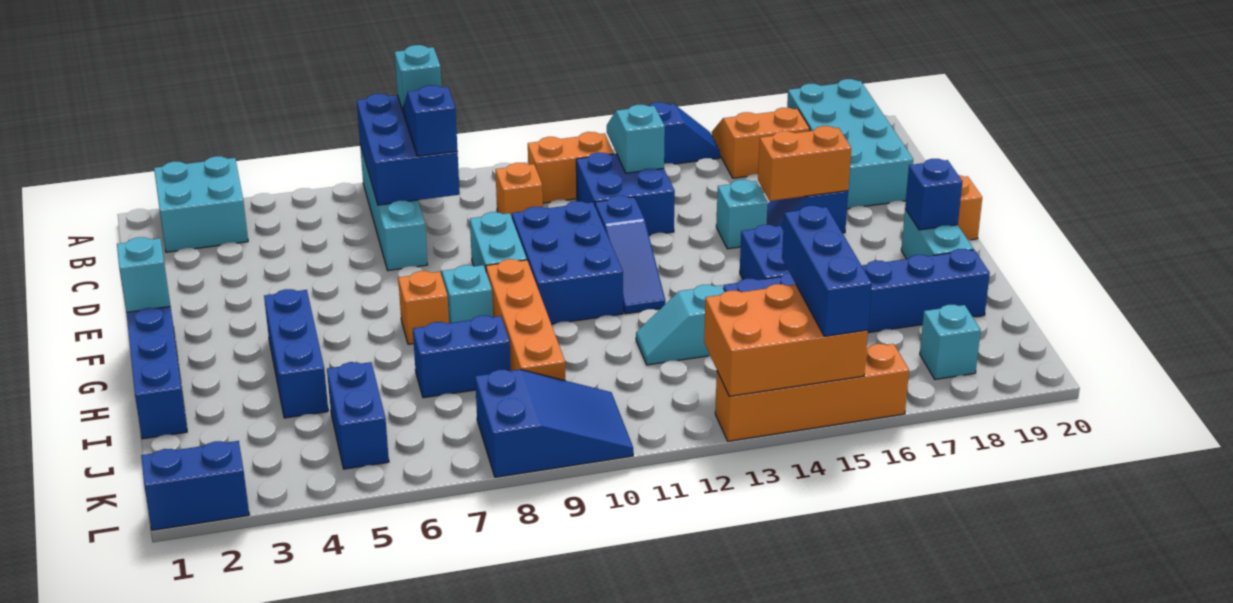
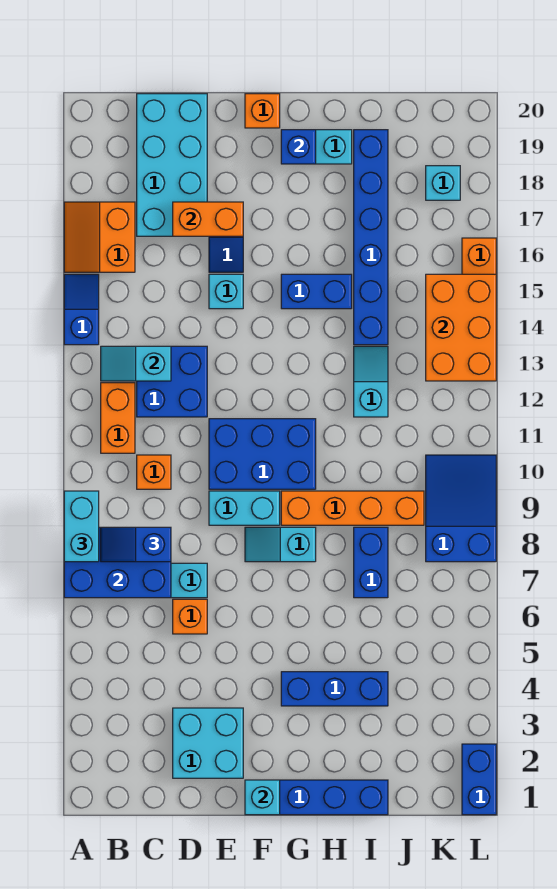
cyan brick A2:B3 level 1 -> cyan brick D2:E3 level 1
cyan brick A8 level 3 -> cyan brick A8:A9 level 3
cyan brick A18:D19 level 1 -> cyan brick C17:D20 level 1
blue slope E12:G12 level 1 top E -> none
orange brick E16:E17 level 2 -> orange brick D17:E17 level 2
orange brick G7 level 1 -> orange brick D6 level 1
cyan slope I12:I13 level 1 top 13 -> cyan slope I12:I13 level 1 top 12
blue brick J5:K5 level 1 -> none
blue brick J15:L15 level 3 -> none

